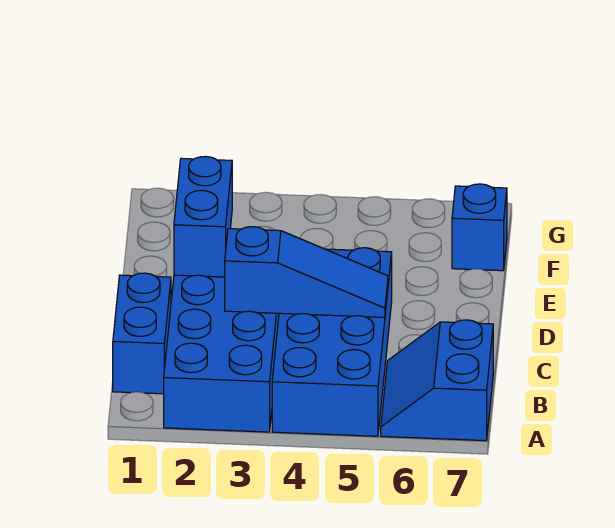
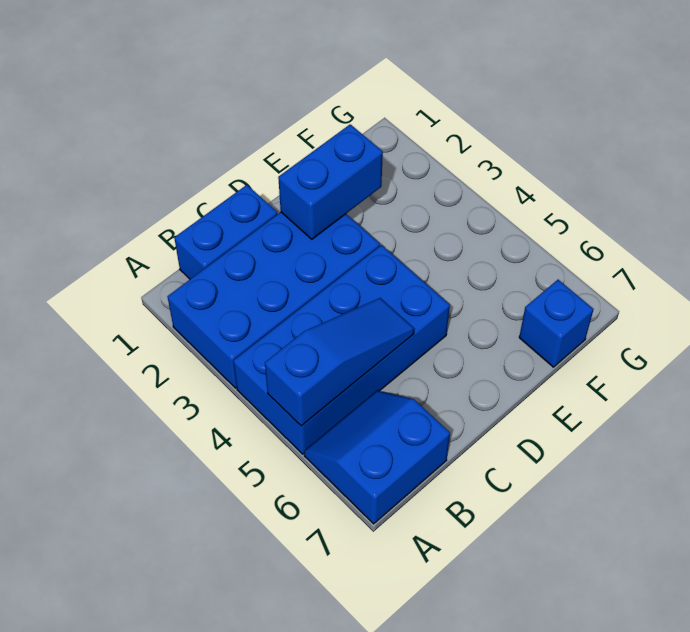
blue slope C3:C5 level 2 top 3 -> blue slope A5:C5 level 2 top A

